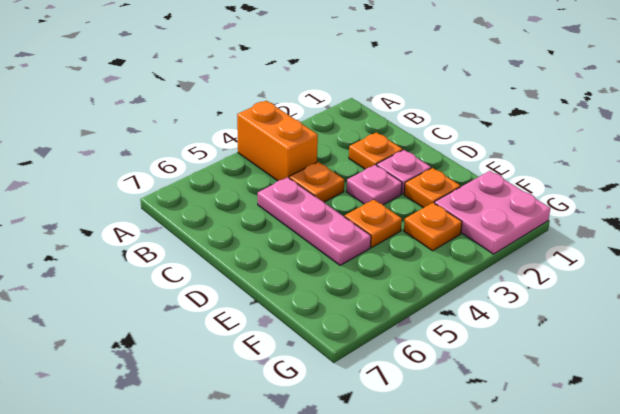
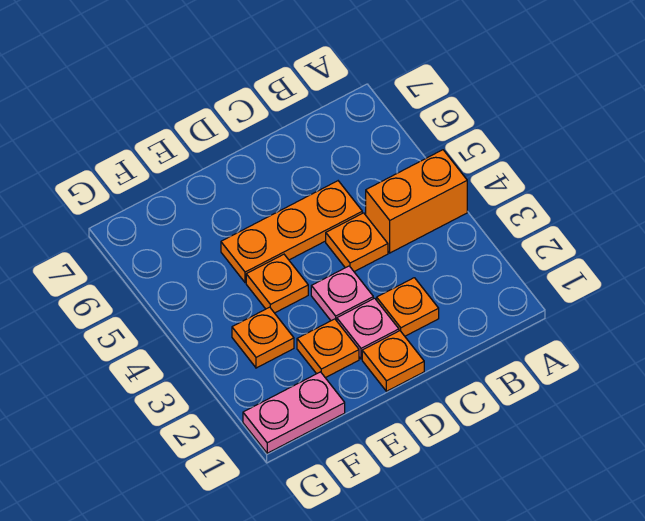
pink plate C5:E5 level 1 -> orange plate C5:E5 level 1
none -> orange plate D1 level 1
pink plate F1:G2 level 1 -> pink plate F1:G1 level 1

